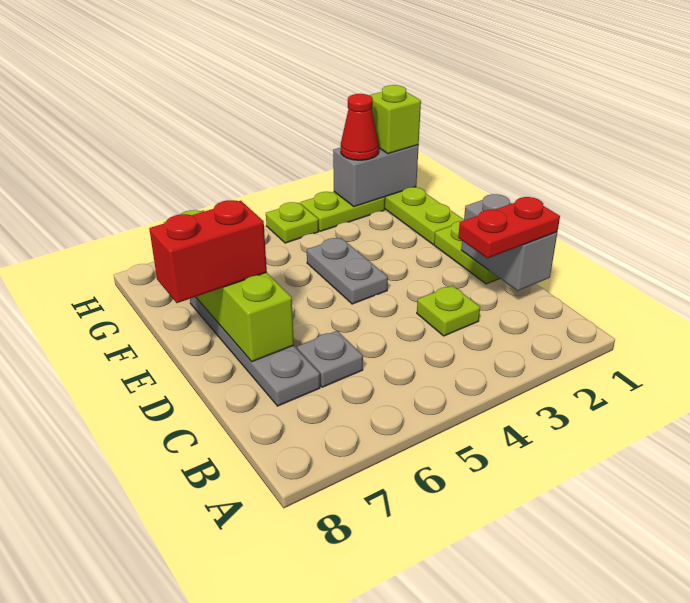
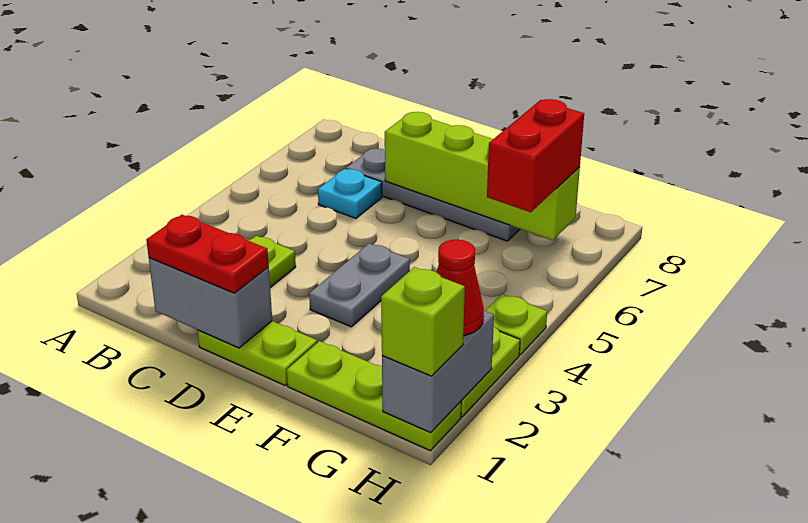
red plate C1:C2 level 3 -> red plate C1:D1 level 3
grey plate C6 level 1 -> cyan plate C6 level 1
grey plate E4:F4 level 1 -> grey plate E3:E4 level 1
red brick E7:E8 level 3 -> red brick G6:G7 level 3

